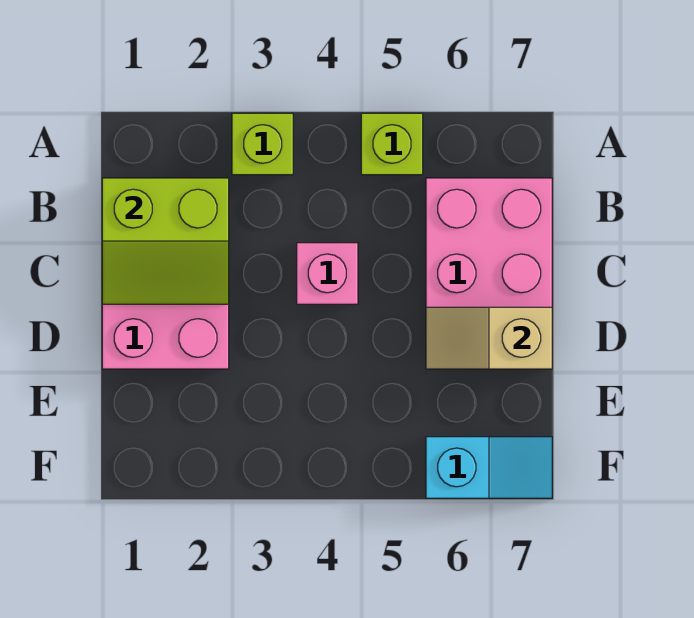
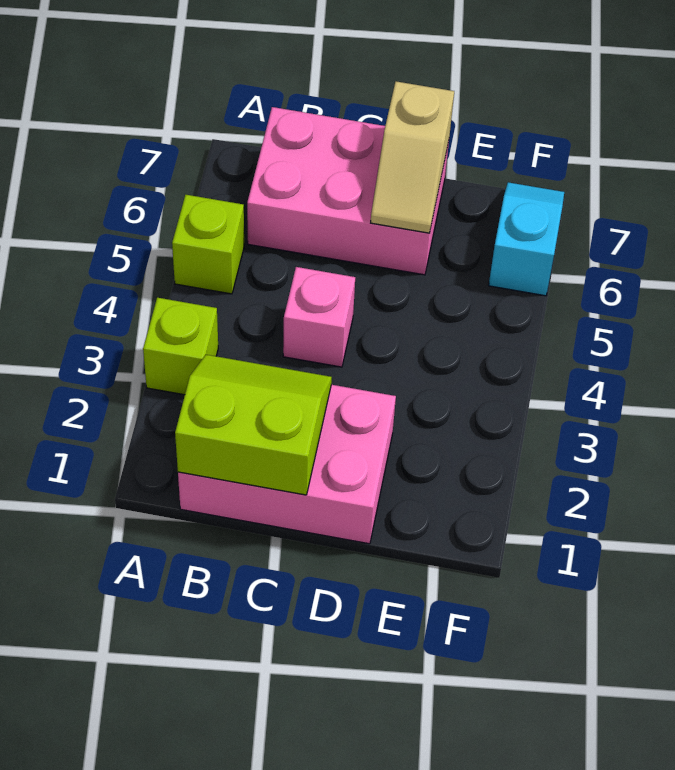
lime slope B1:C2 level 2 top B -> lime slope B1:C2 level 2 top 1

